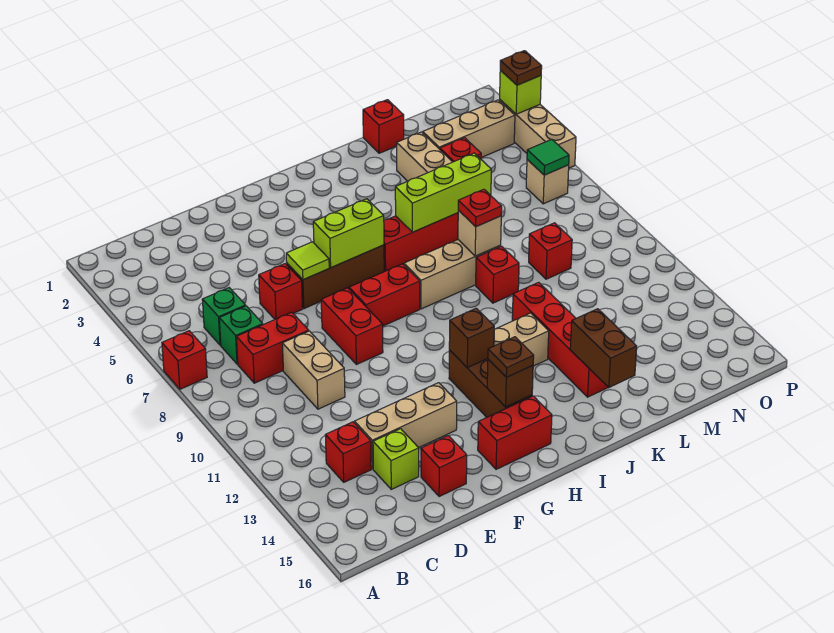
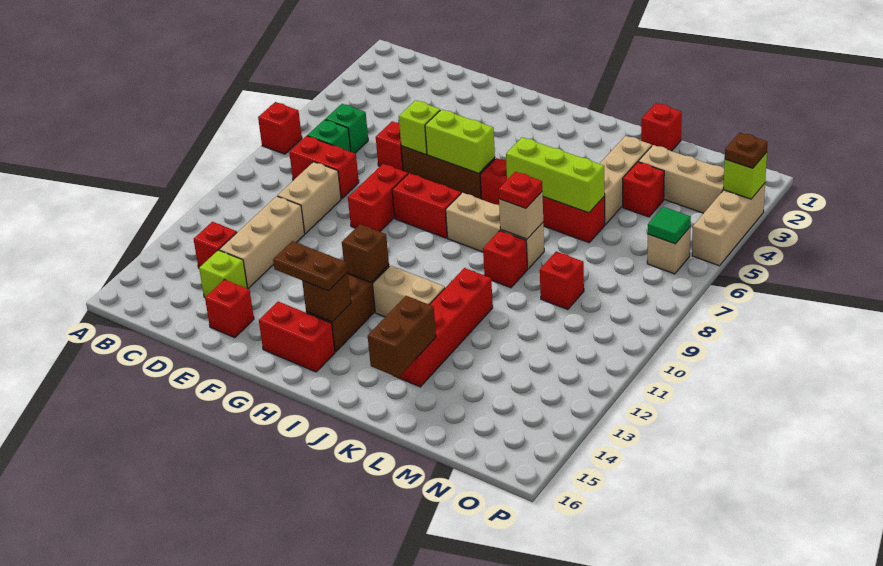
tan brick D13:F13 level 1 -> tan brick D11:D13 level 1
lime tile F6 level 2 -> lime brick F6 level 2
brown plate H14 level 3 -> brown plate G14:H14 level 3

